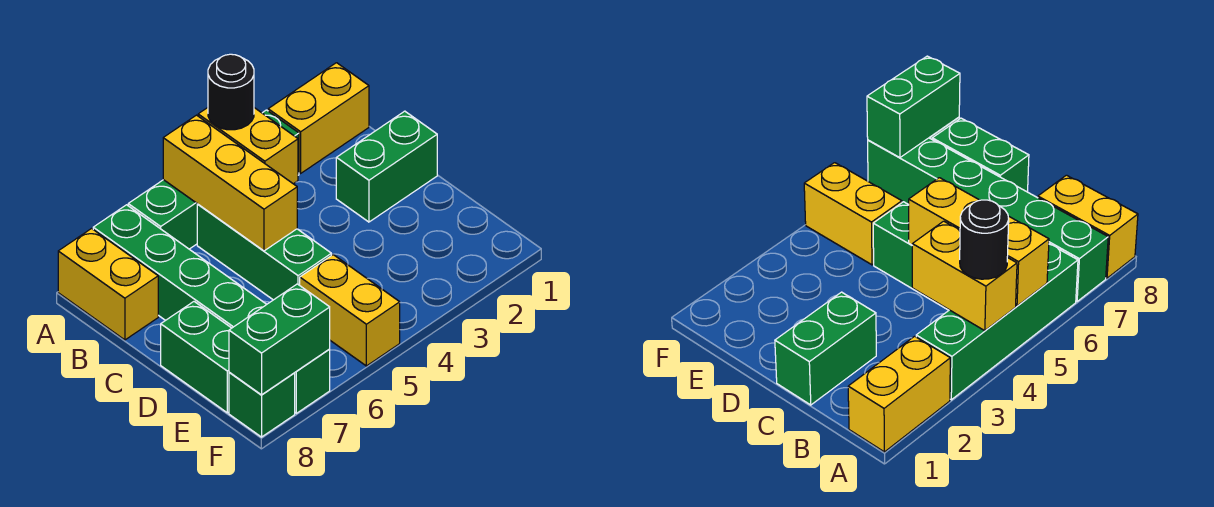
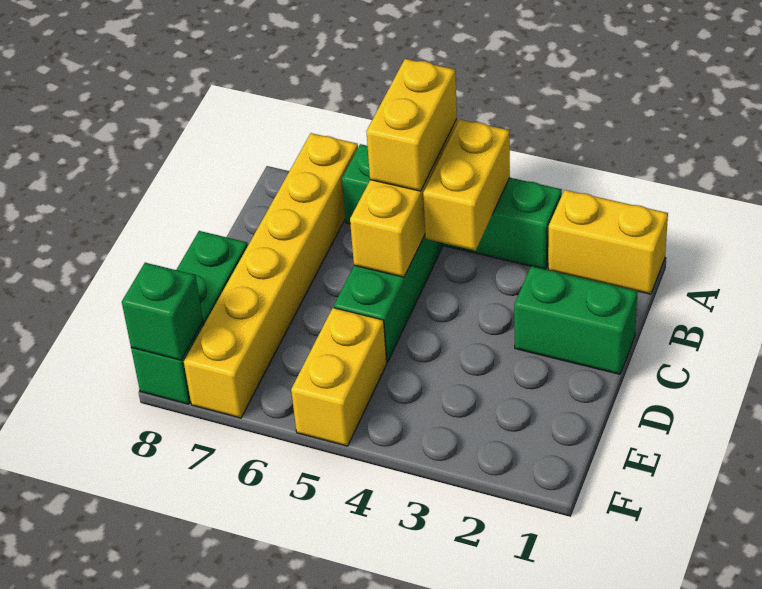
black round brick A4 level 3 -> none
green brick A7:F7 level 1 -> yellow brick A7:F7 level 1
yellow brick A8:B8 level 1 -> yellow brick A5:B5 level 3
green brick F7:F8 level 2 -> green brick F8 level 2

